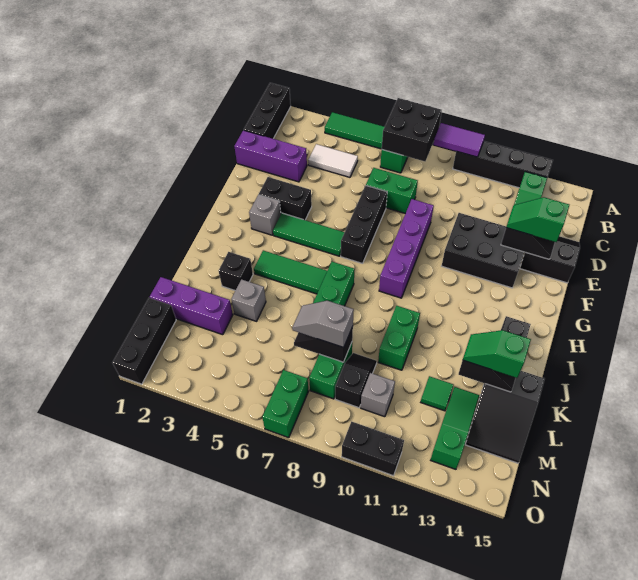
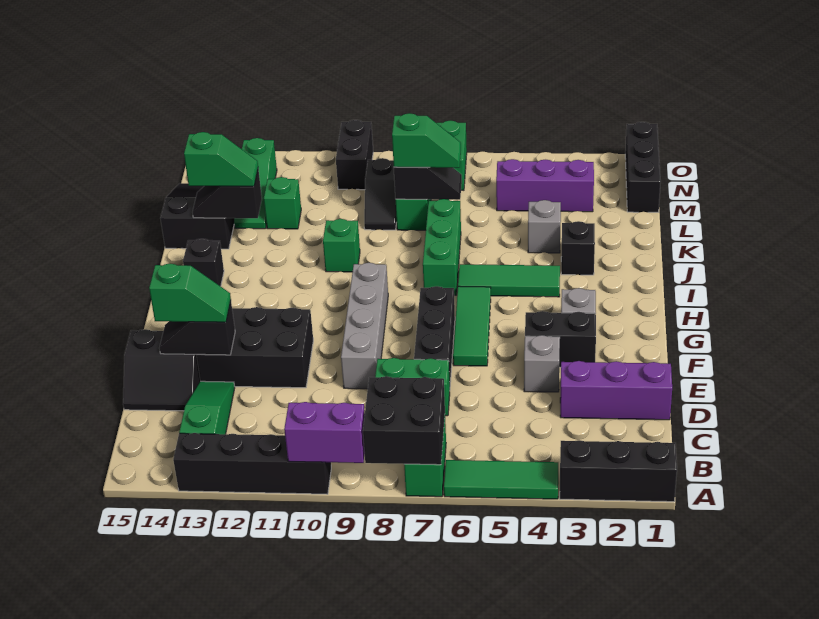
black brick A1:C1 level 1 -> black brick A1:A3 level 1
purple tile A9:A10 level 2 -> purple brick A9:A10 level 2
white tile C4:C5 level 1 -> none
purple brick E9:H9 level 1 -> grey brick E9:H9 level 1
green tile G4:G6 level 1 -> green tile F6:H6 level 1
green brick J10:K10 level 1 -> green brick J10 level 1
purple brick L1:L3 level 1 -> purple brick M3:M5 level 1
grey slope L7:L8 level 3 top 8 -> green slope L7:L8 level 3 top 8
green tile L12 level 1 -> green brick L12 level 1
grey brick M10 level 1 -> grey brick E4 level 1
black brick O10:O11 level 1 -> black brick N10:O10 level 1

